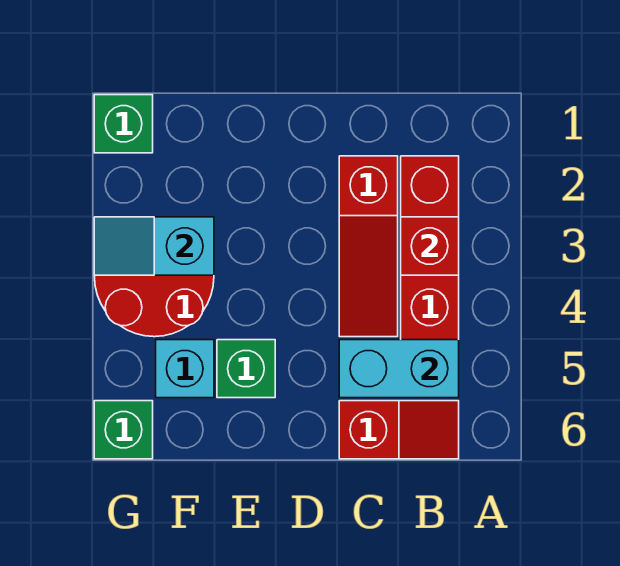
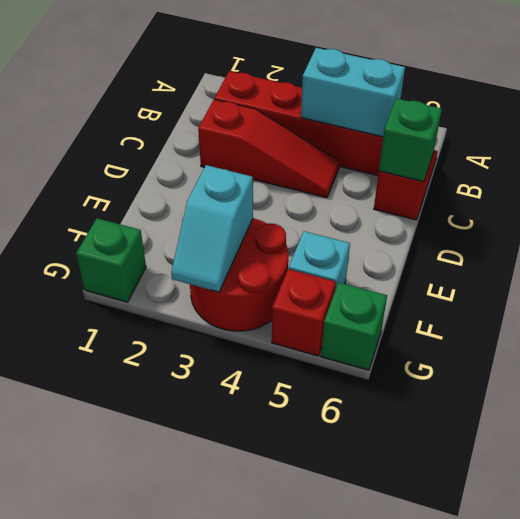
red brick B3 level 2 -> red brick G5 level 1
cyan brick B5:C5 level 2 -> cyan brick B4:B5 level 2
green brick E5 level 1 -> green brick C6 level 2

